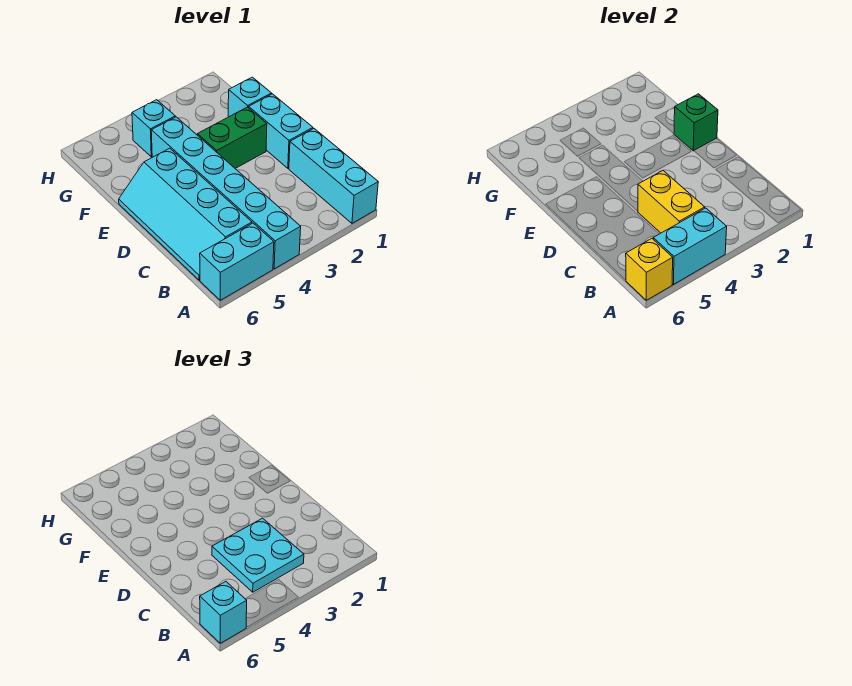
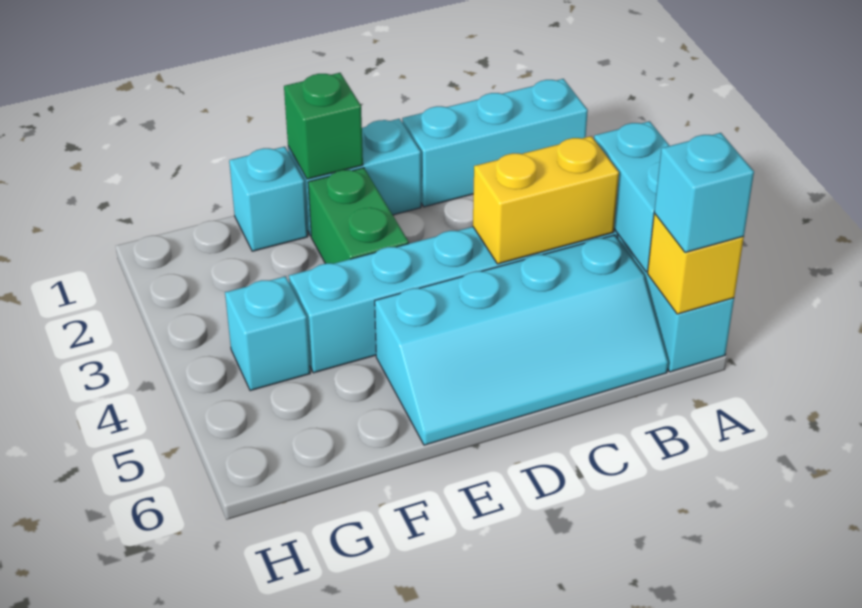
cyan plate B3:C4 level 3 -> none

